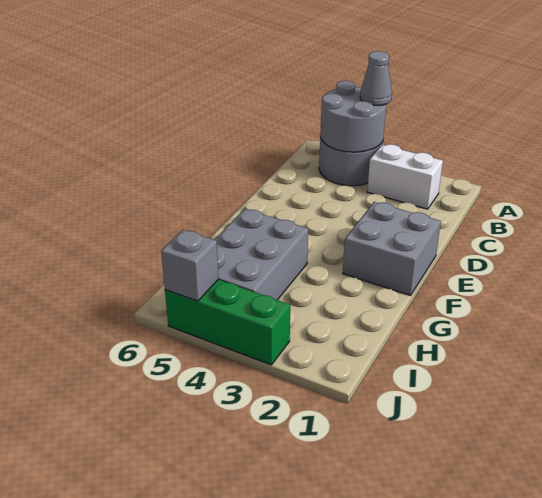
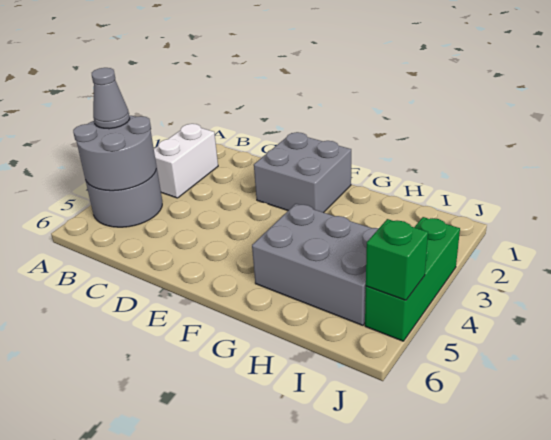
grey brick J5 level 2 -> green brick J5 level 2

